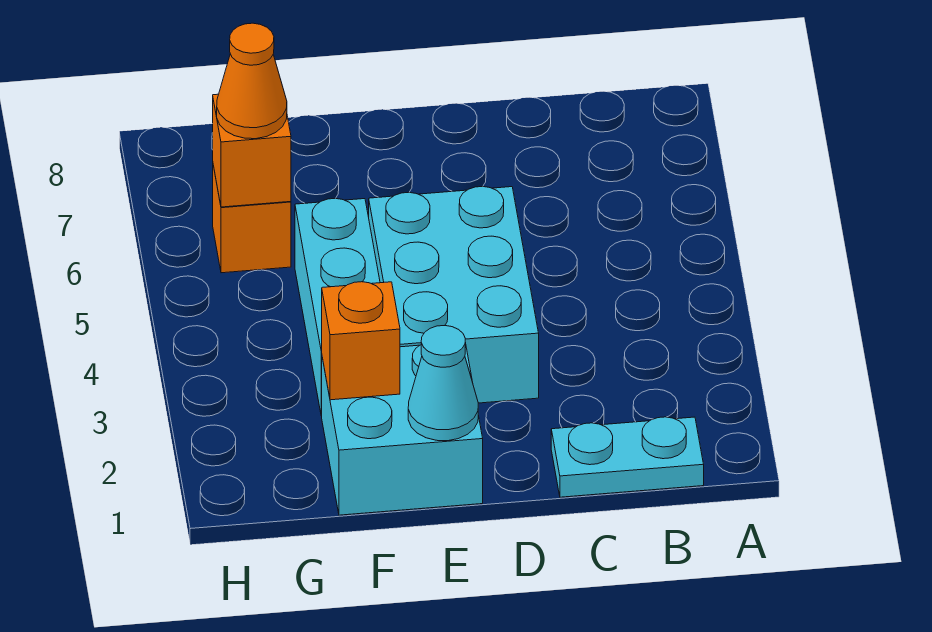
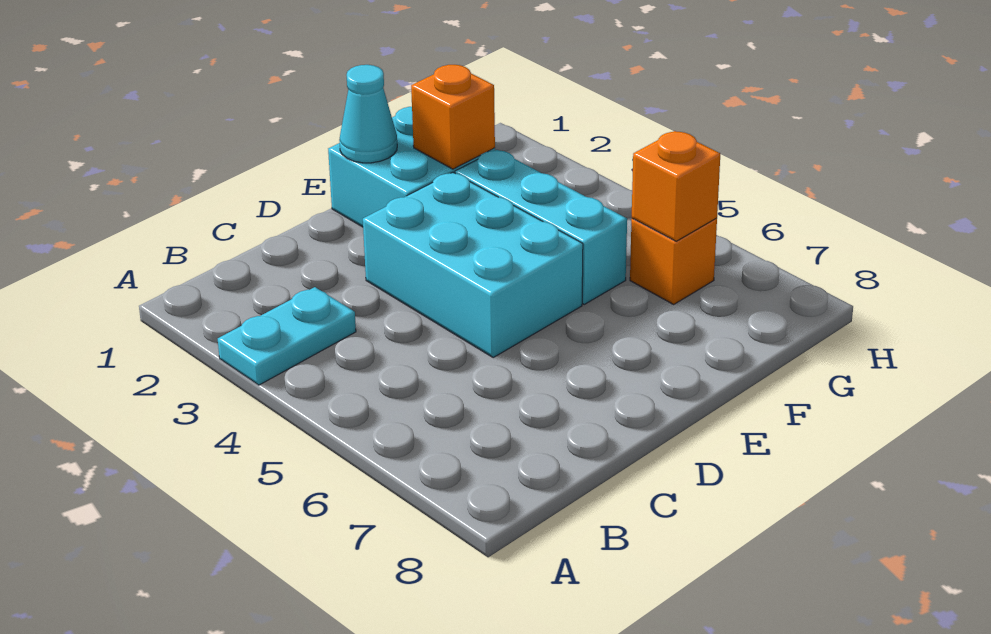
cyan plate B1:C1 level 1 -> cyan plate A3:B3 level 1
orange cone G6 level 3 -> none

